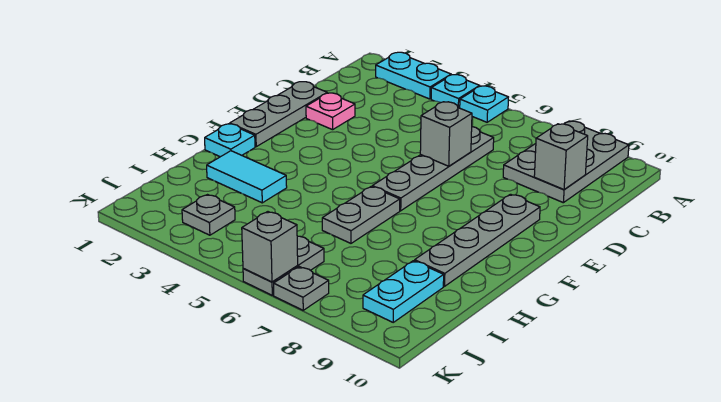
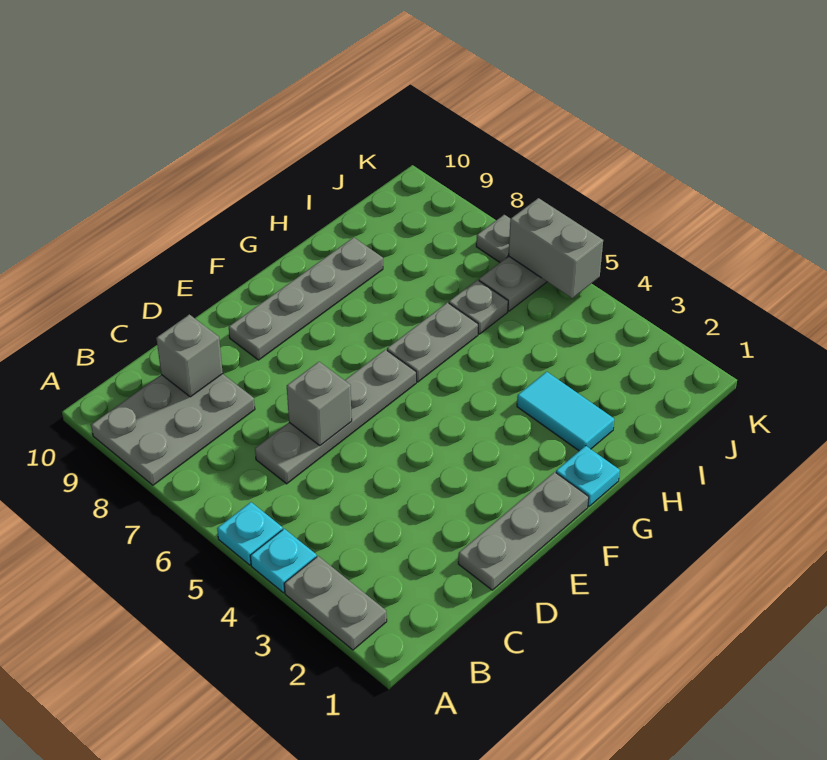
cyan plate A2:A3 level 1 -> grey plate A2:A3 level 1
pink plate D2 level 1 -> none
cyan plate I9:J9 level 1 -> none
grey plate J3 level 1 -> grey plate I6 level 1
grey brick K6 level 2 -> grey brick K5:K6 level 2

